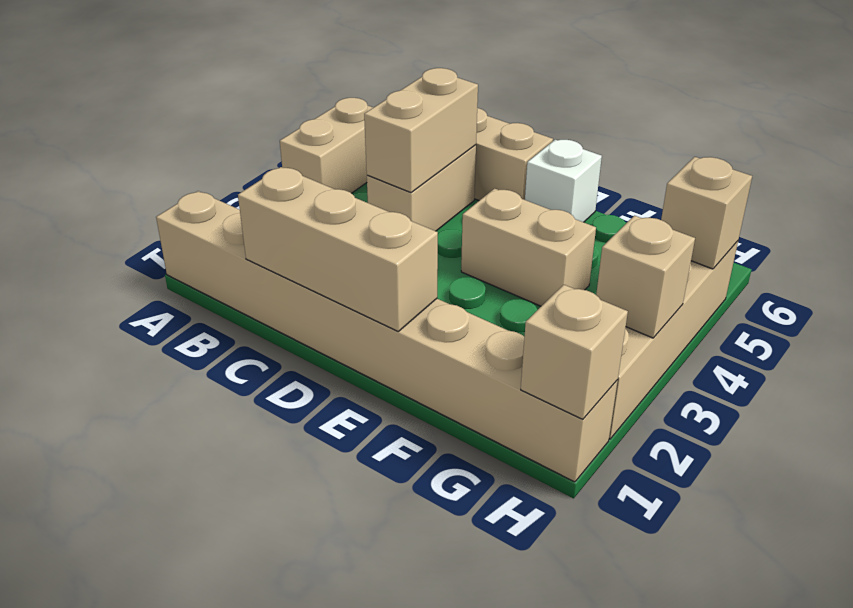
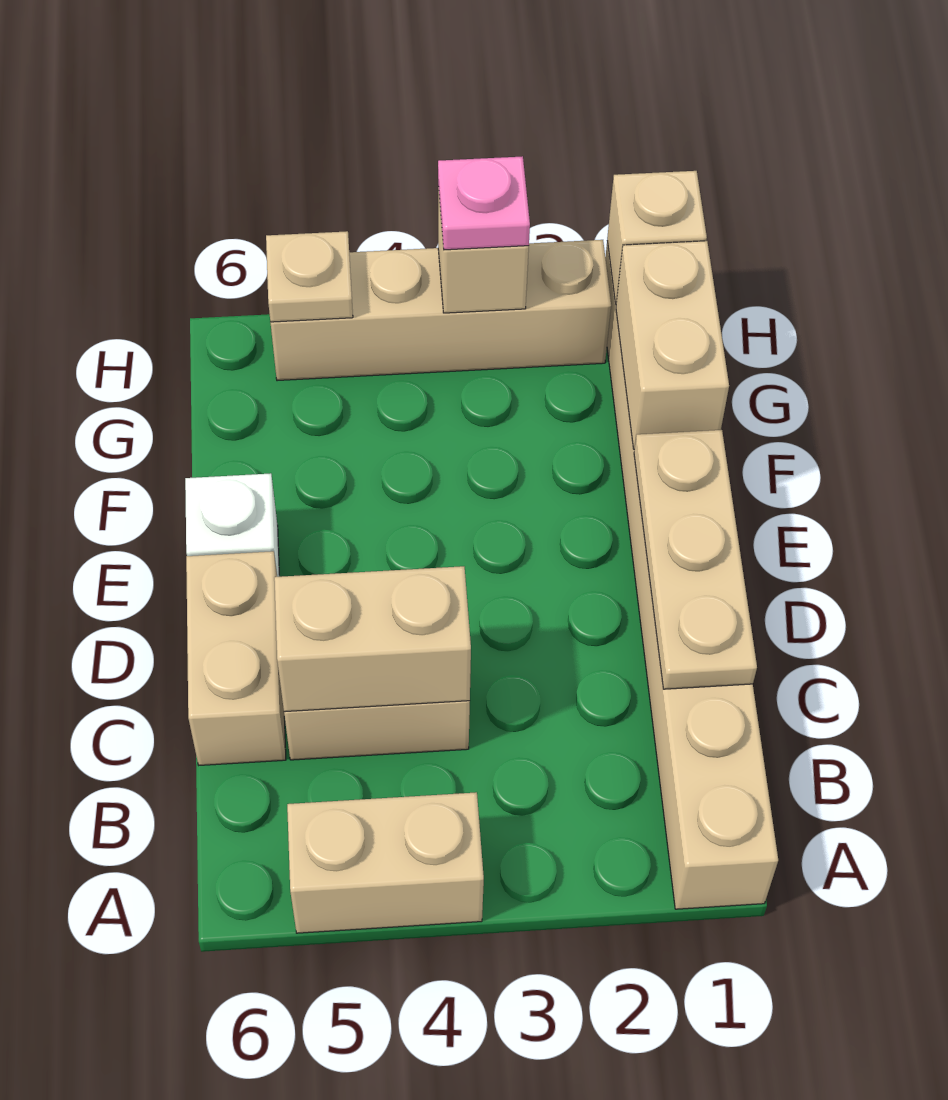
tan brick C1:E1 level 2 -> tan plate C1:E1 level 2
tan brick E4:F4 level 1 -> tan brick F1:G1 level 2
none -> pink plate H3 level 3
tan brick H5 level 2 -> tan plate H5 level 2

